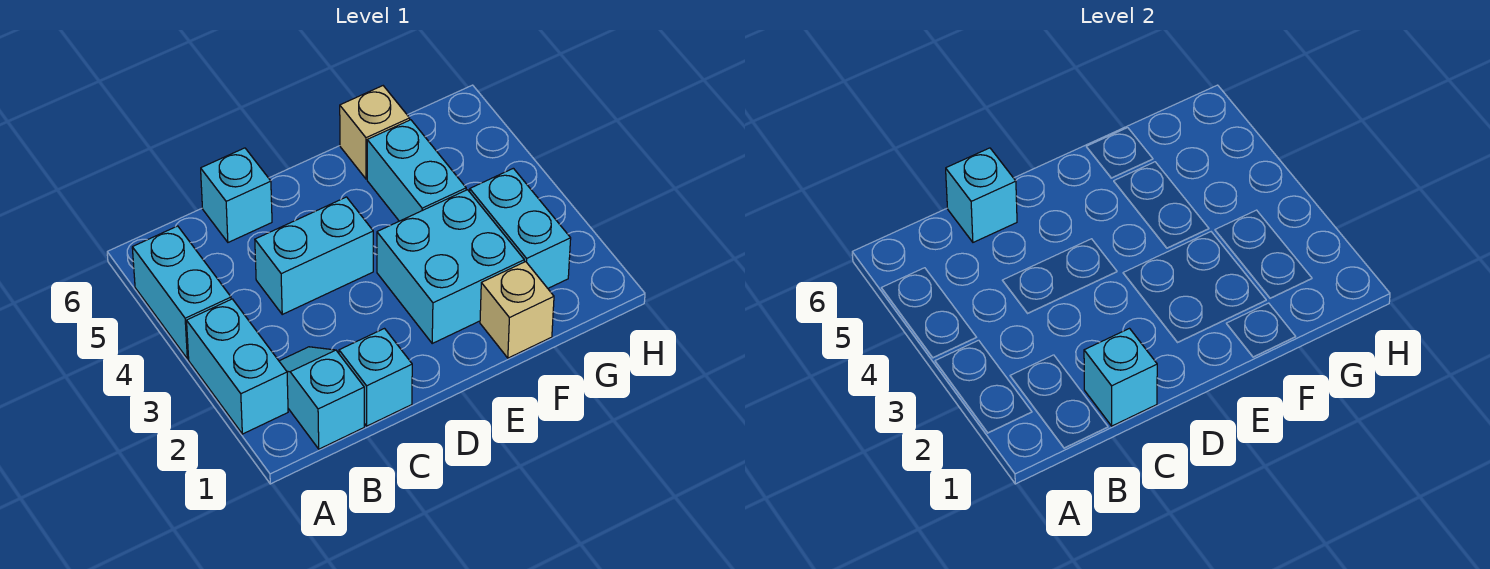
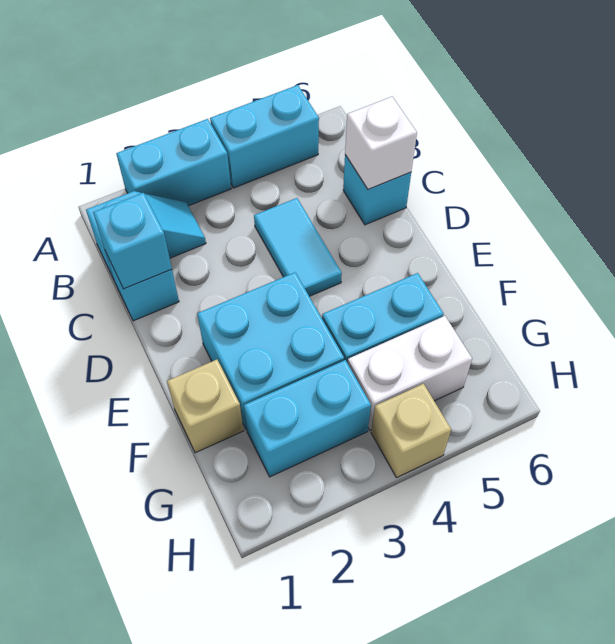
cyan brick C4:D4 level 1 -> cyan tile C4:D4 level 1
cyan brick C6 level 2 -> white brick C6 level 2
tan brick F6 level 1 -> tan brick H4 level 1
none -> white brick G4:G5 level 1

